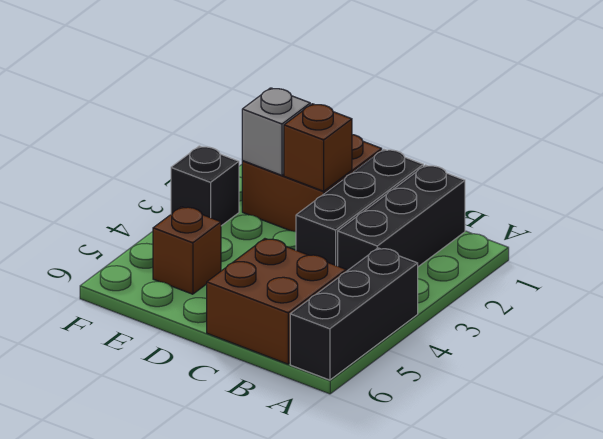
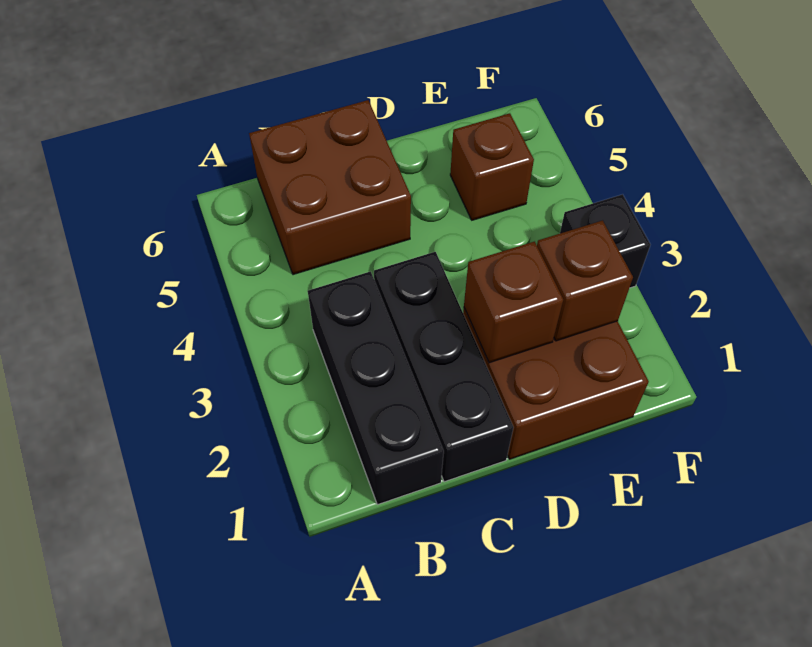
black brick A4:A6 level 1 -> none
grey brick E2 level 2 -> brown brick E2 level 2

